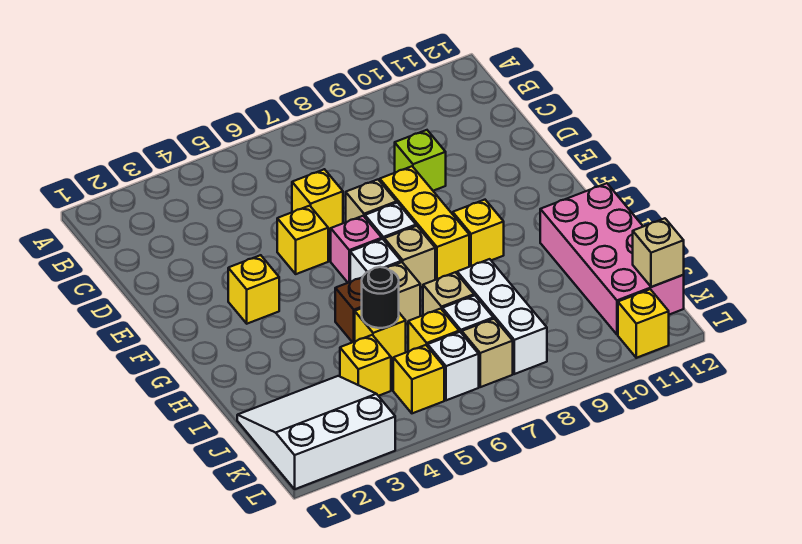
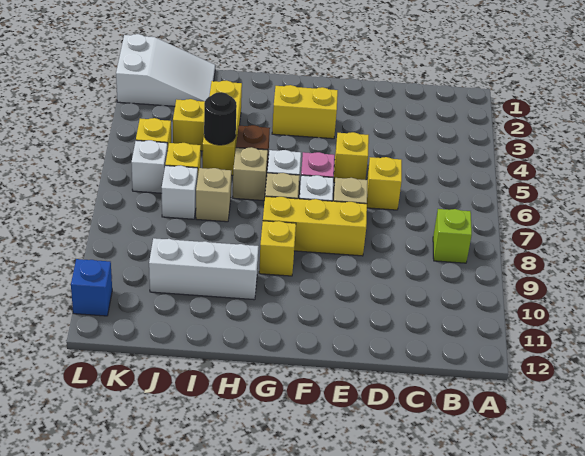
lime brick D9 level 1 -> lime brick B8 level 1
yellow brick F3 level 1 -> yellow brick F3:G3 level 1
pink brick H11:K12 level 1 -> none
yellow brick I5 level 1 -> yellow brick I3:I5 level 1
white brick I8:K8 level 1 -> white brick H10:J10 level 1
white slope J1:L3 level 1 top L -> white slope J1:L2 level 1 top L
tan brick K7 level 1 -> none
tan brick K12 level 2 -> none
yellow brick L11 level 1 -> blue brick L11 level 1

